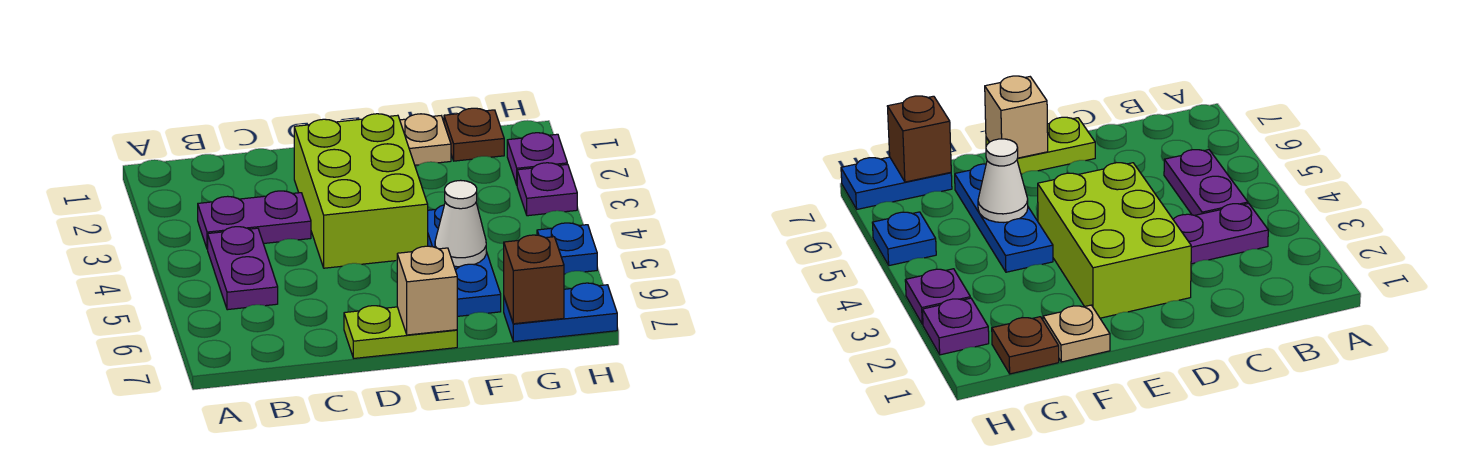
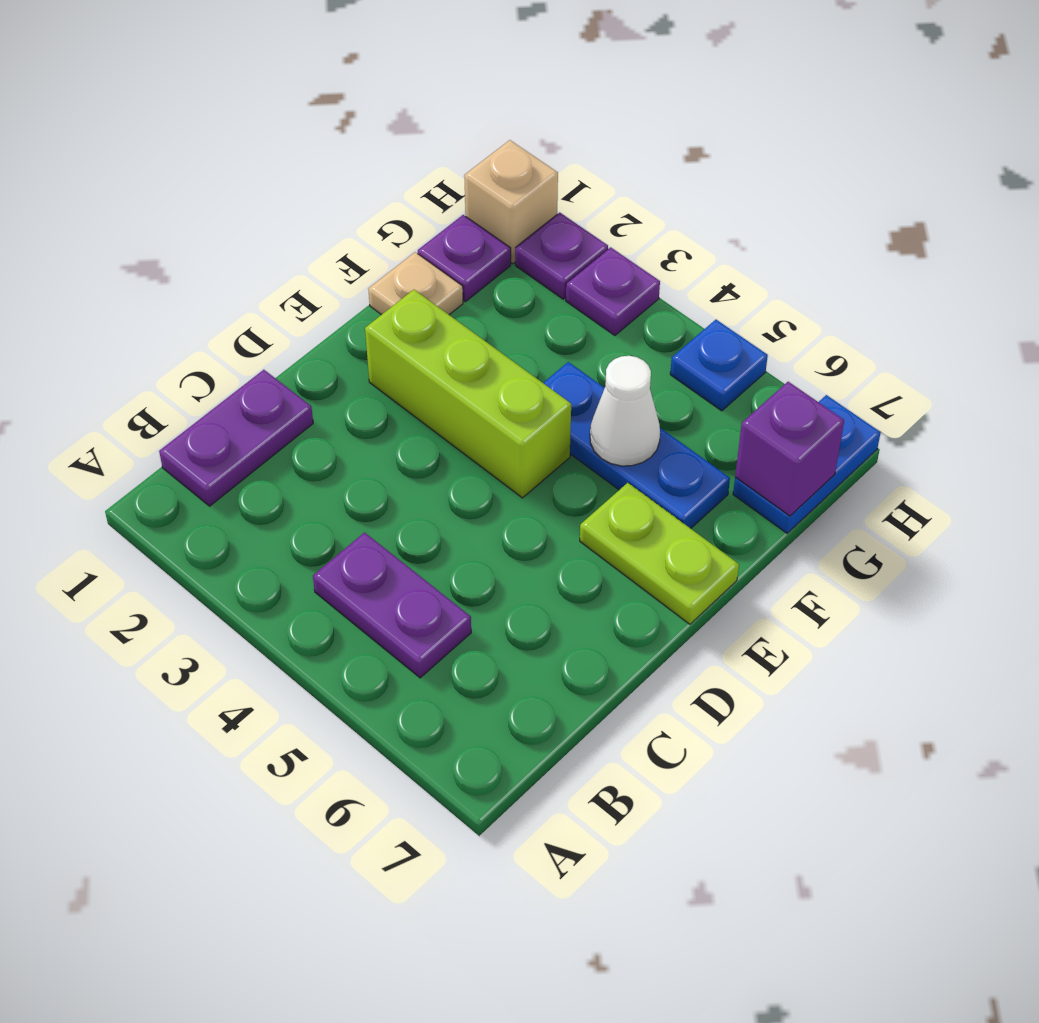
purple plate B3:C3 level 1 -> purple plate B1:C1 level 1
lime brick D2:E4 level 1 -> lime brick E2:E4 level 1
lime plate D7:E7 level 1 -> lime plate E6:E7 level 1
tan brick E7 level 2 -> tan brick H1 level 1
brown plate G1 level 1 -> purple plate G1 level 1
brown brick G7 level 2 -> purple brick G7 level 2

